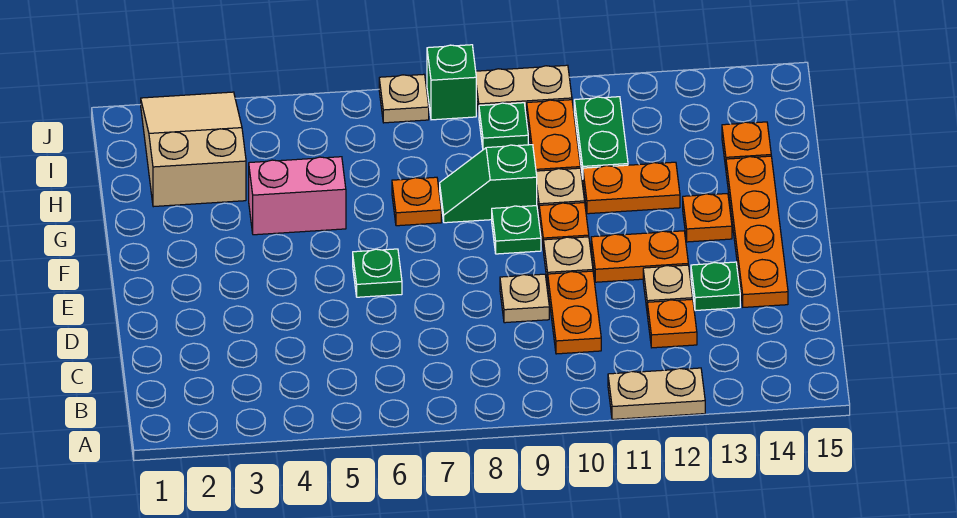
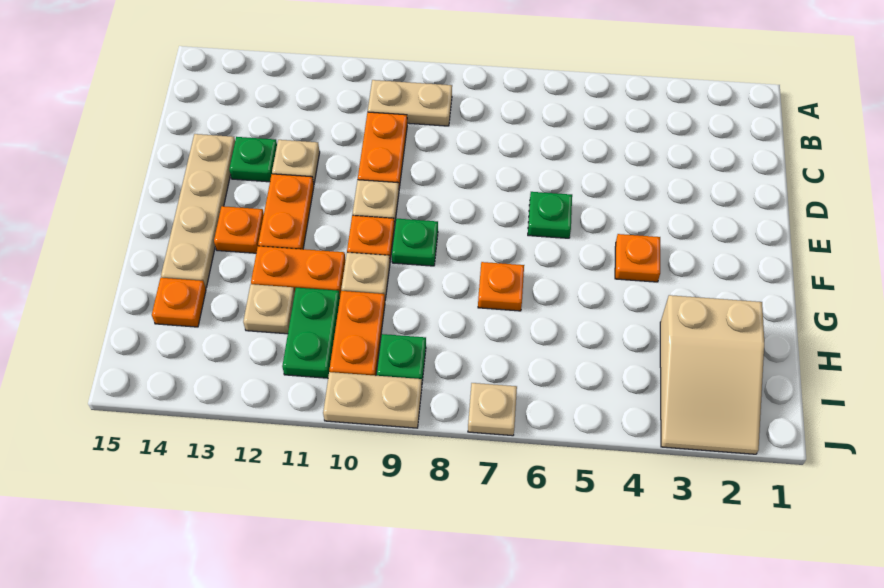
tan plate A11:A12 level 1 -> tan plate B9:B10 level 1
orange plate C12 level 1 -> orange plate F4 level 1
tan plate D9 level 1 -> tan plate H12 level 1
orange plate D14:G14 level 1 -> tan plate D14:G14 level 1
orange plate E11:E12 level 1 -> orange plate E12:F12 level 1
pink brick G4:G5 level 1 -> none
green slope G8:G9 level 1 top 9 -> none
green brick J8 level 1 -> none

